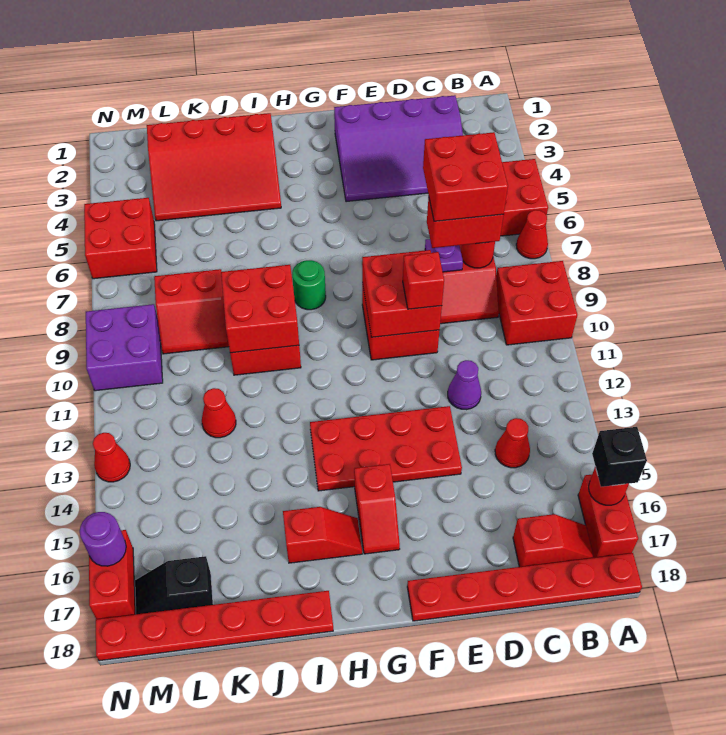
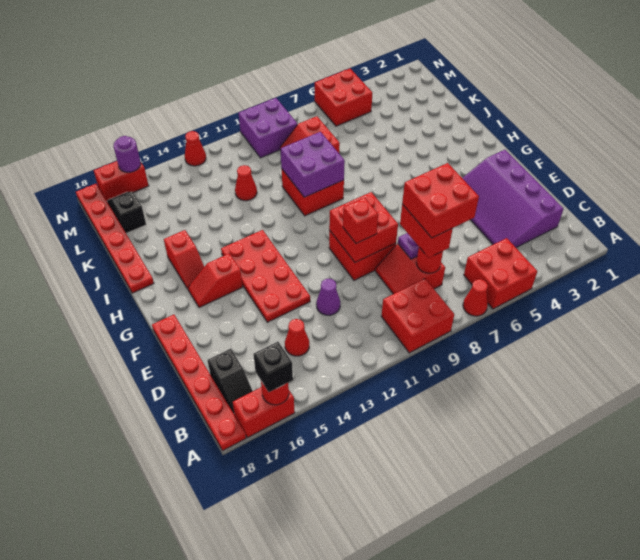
red slope B17:C17 level 1 top C -> black slope B17:C17 level 1 top C
green round brick H8 level 1 -> none
red slope I2:L4 level 1 top 2 -> none
red brick I9:J10 level 2 -> purple brick I9:J10 level 2

